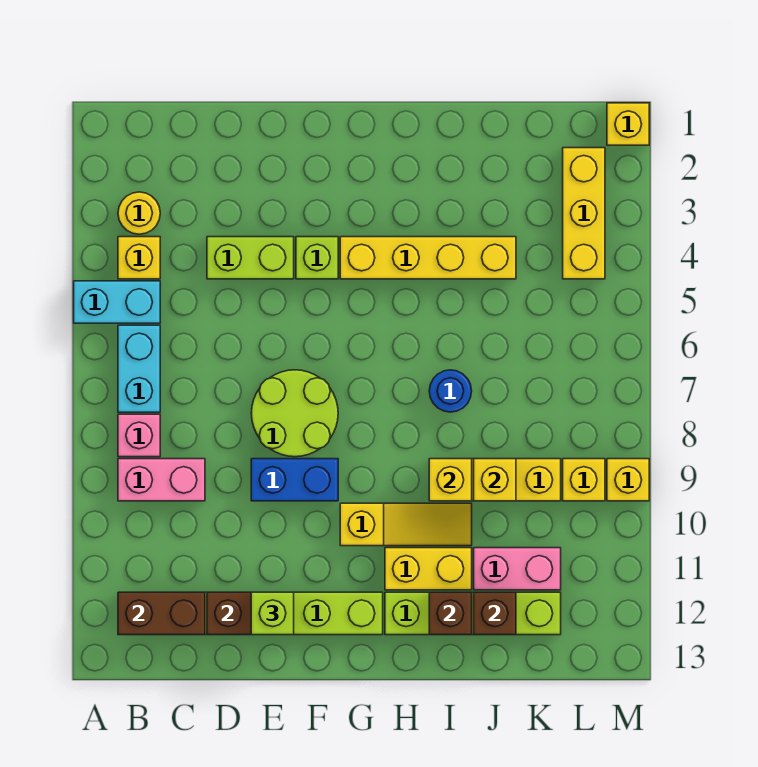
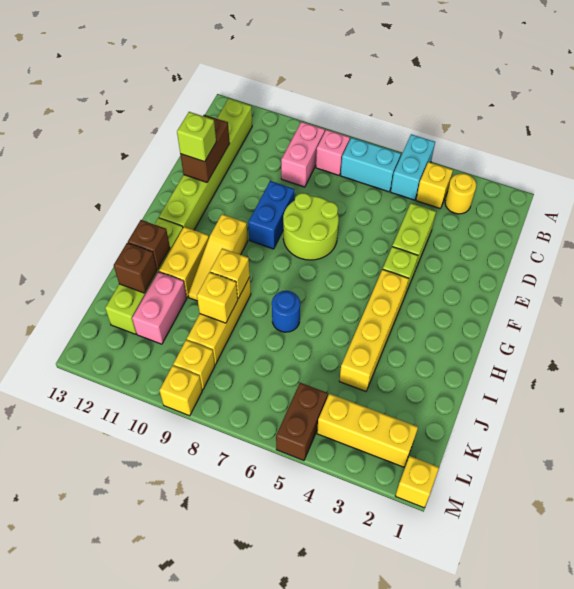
brown brick B12:C12 level 2 -> brown brick L5:M5 level 1

